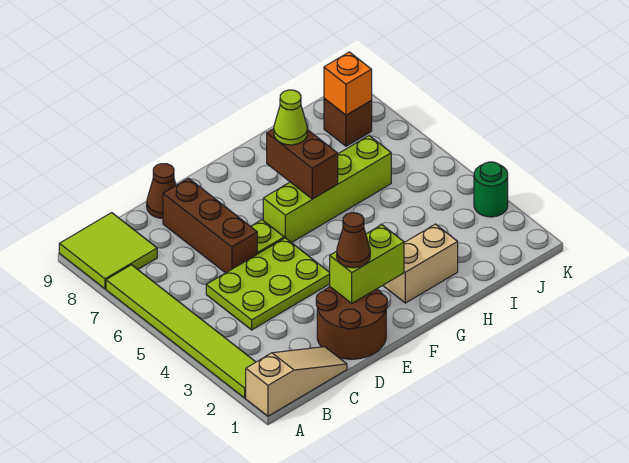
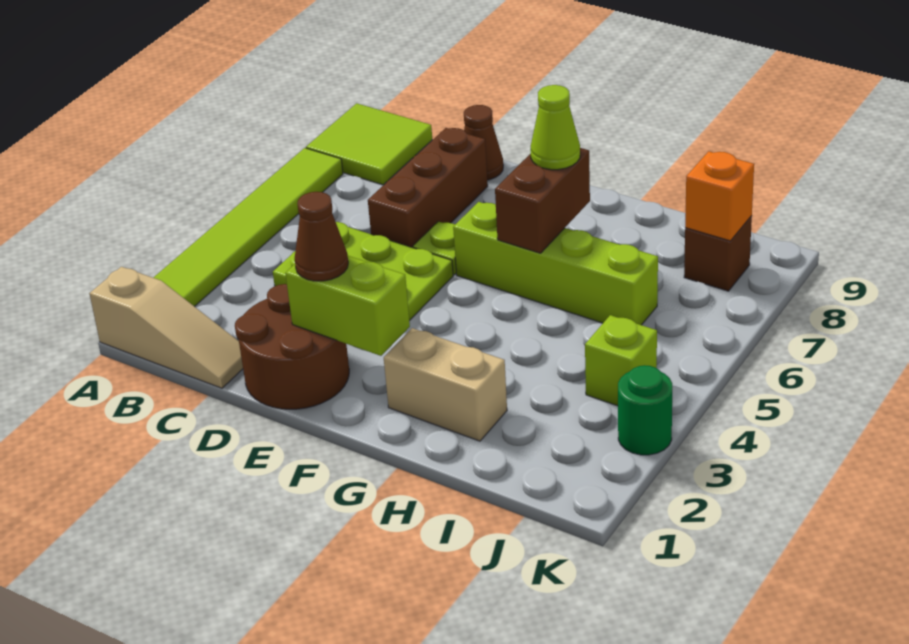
none -> lime brick J4 level 1

